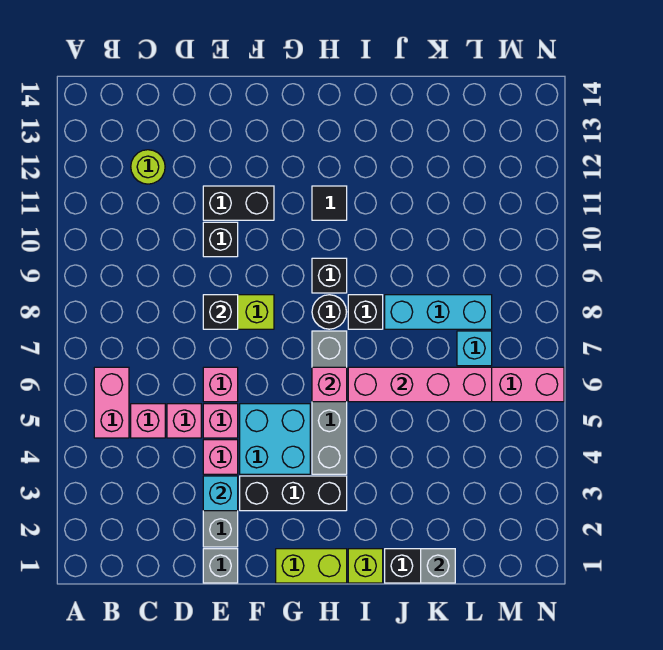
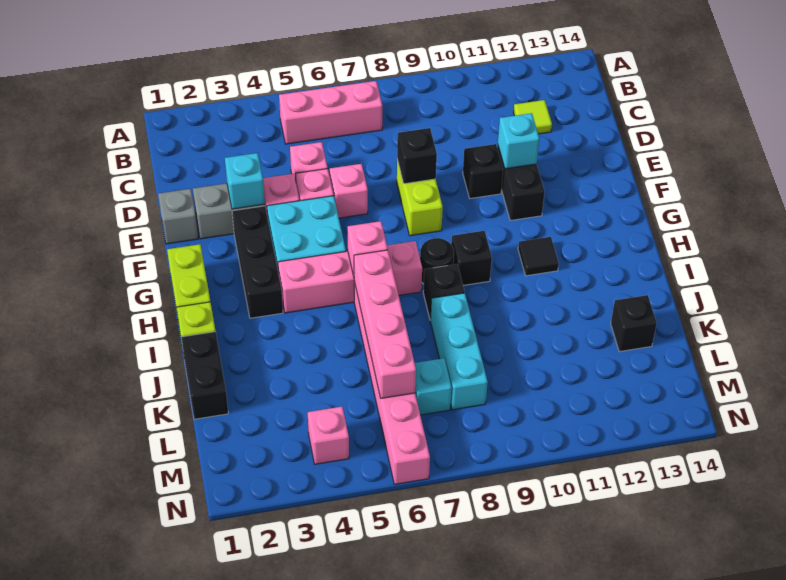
pink brick B5:B6 level 1 -> pink brick B5:B7 level 1
pink brick C5 level 1 -> pink brick M4 level 1
lime round brick C12 level 1 -> lime tile C12 level 1
none -> cyan brick E11 level 2
grey brick H4:H7 level 1 -> pink brick H4:H7 level 1
grey brick K1 level 2 -> none
none -> black brick K13 level 1

